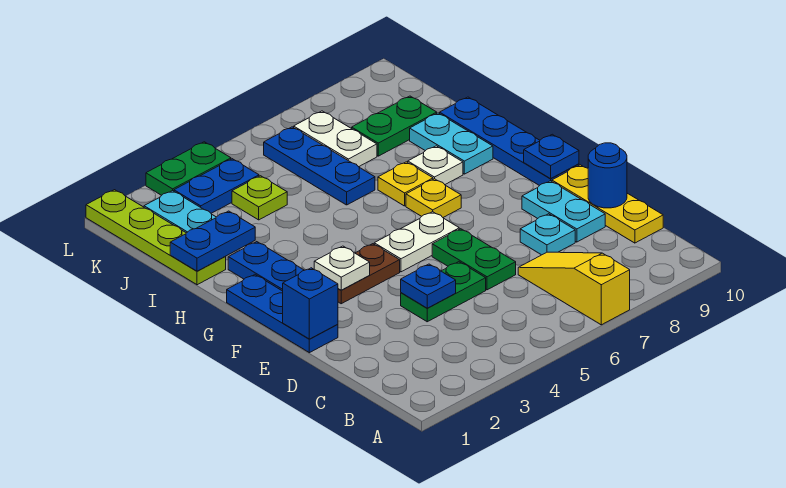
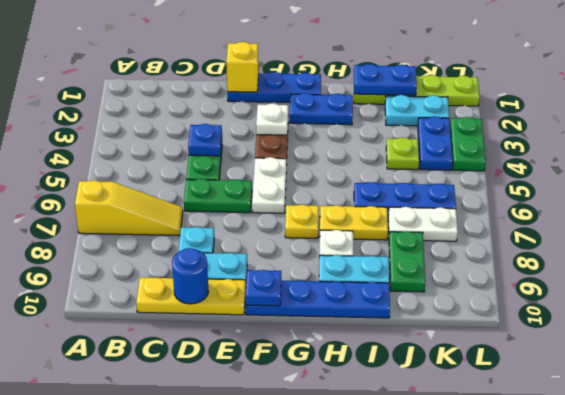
blue brick E1 level 2 -> yellow brick E1 level 2
yellow plate H7 level 1 -> yellow plate H7:I7 level 1
blue plate I1:I2 level 2 -> blue plate I1:J1 level 2

